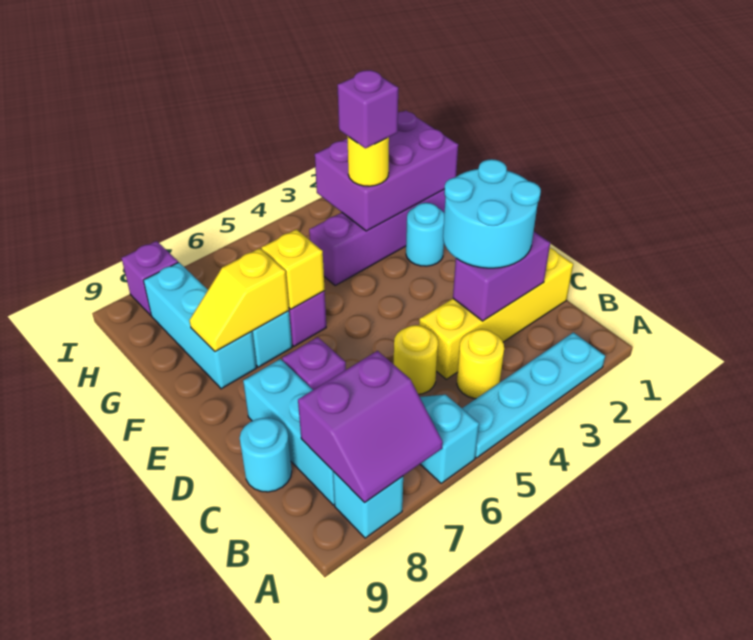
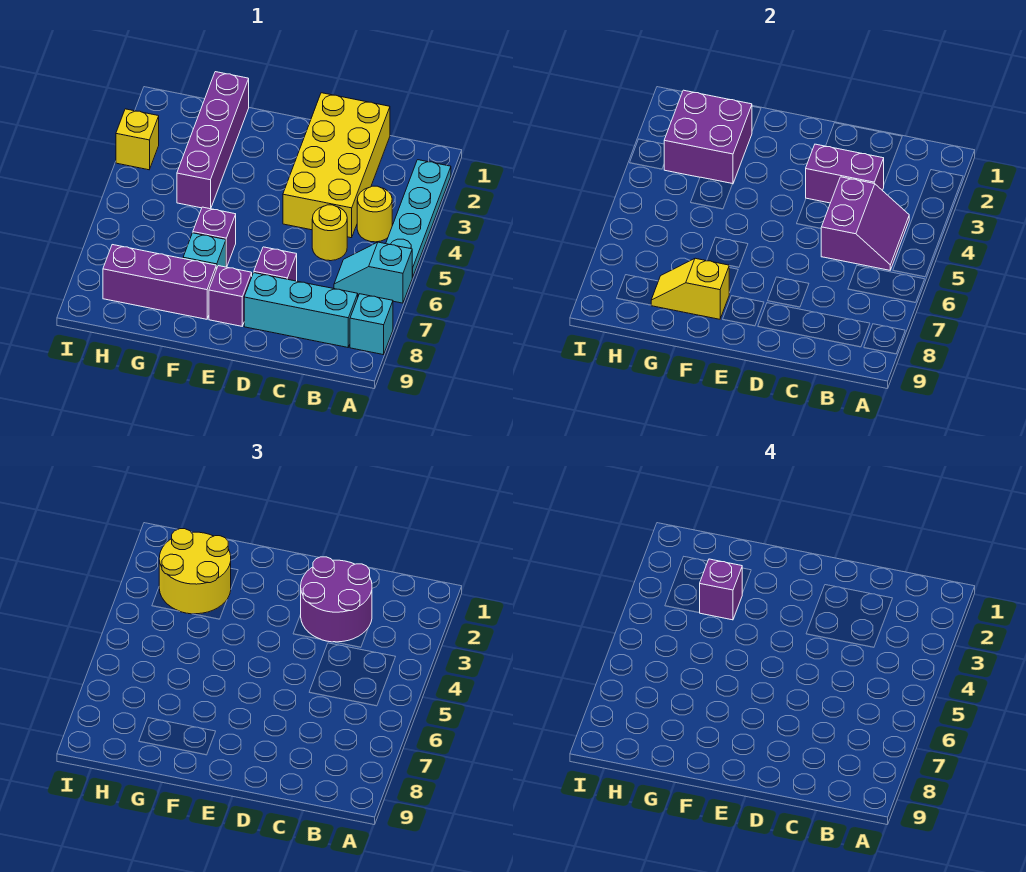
purple slope A7:B8 level 2 top B -> purple slope B4:C5 level 2 top C
yellow brick C1:C4 level 1 -> yellow brick C1:D4 level 1
purple brick C2:C3 level 2 -> purple brick C3:D3 level 2
cyan round brick C2:D3 level 3 -> purple round brick C2:D3 level 3
cyan round brick C9 level 1 -> none
cyan round brick F2 level 1 -> none
yellow brick F6 level 2 -> yellow brick I3 level 1
yellow slope F7:F8 level 2 top 7 -> yellow slope F8:G8 level 2 top F
cyan brick F8:H8 level 1 -> purple brick F8:H8 level 1
purple brick G1:H3 level 2 -> purple brick G2:H3 level 2
yellow round brick G3 level 3 -> yellow round brick G2:H3 level 3
purple brick I8 level 1 -> purple brick E8 level 1

